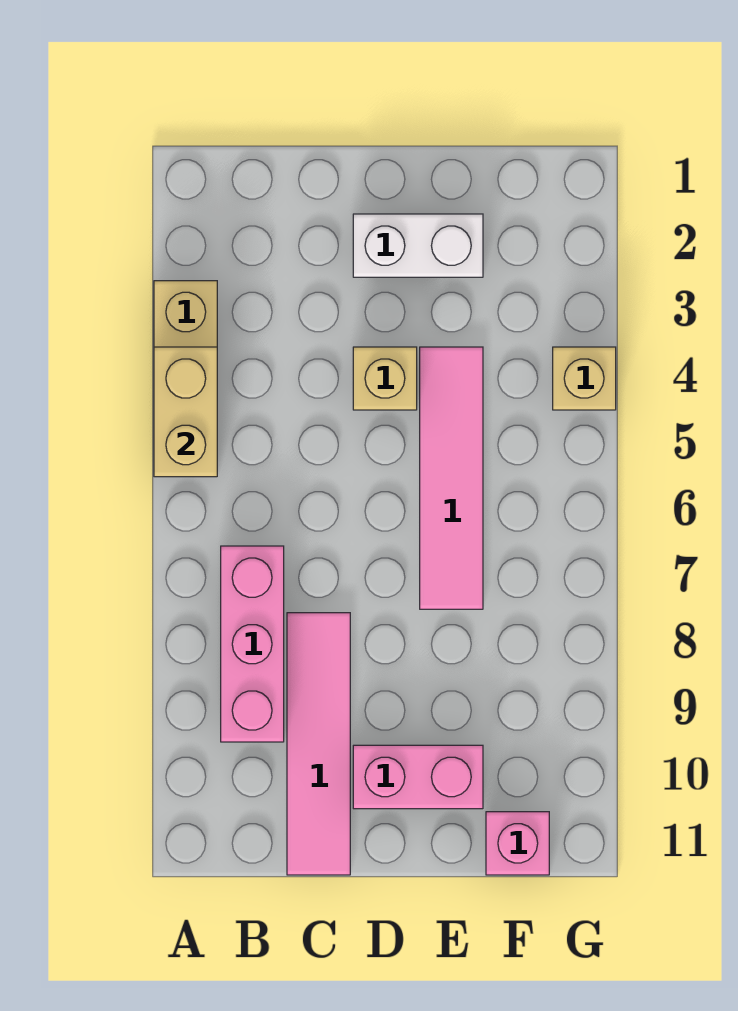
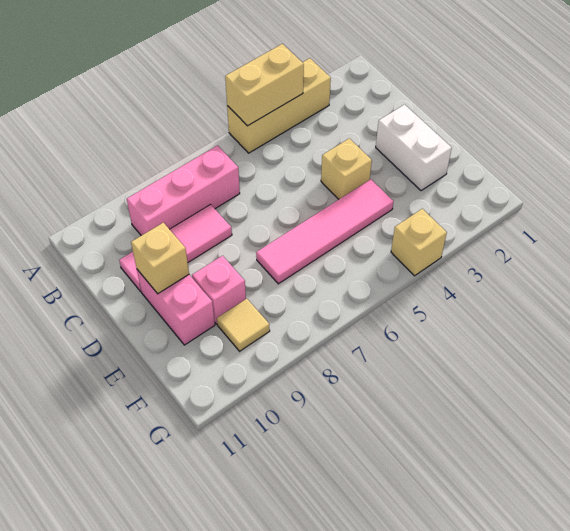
pink tile C8:C11 level 1 -> pink tile C8:C10 level 1
none -> tan brick D10 level 2
none -> tan tile F9 level 1
pink brick F11 level 1 -> pink brick E9 level 1

